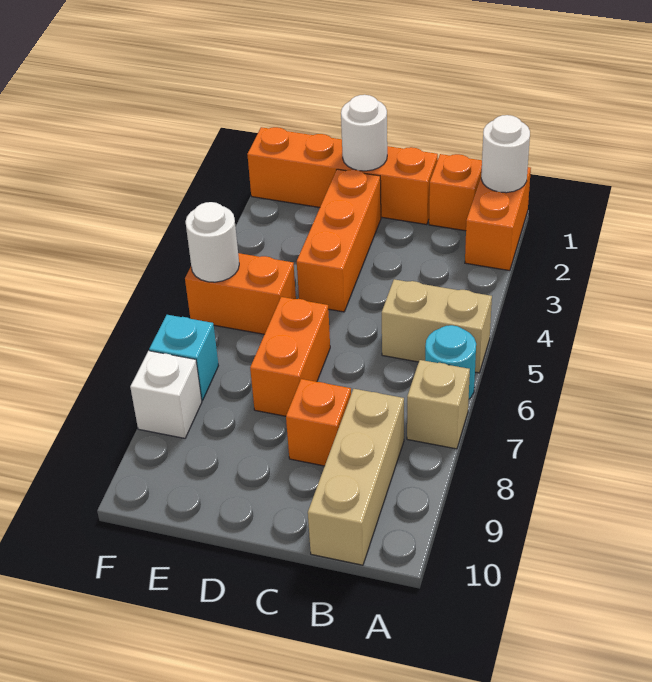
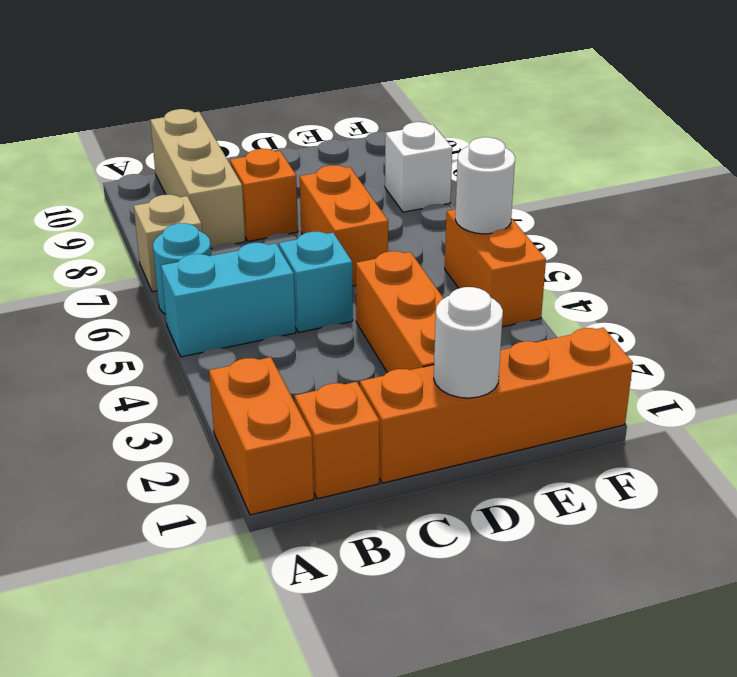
white round brick A1 level 2 -> none
tan brick A5:B5 level 1 -> cyan brick A5:B5 level 1
orange brick E5:F5 level 1 -> orange brick F4:F5 level 1
cyan brick F7 level 1 -> cyan brick C5 level 1

